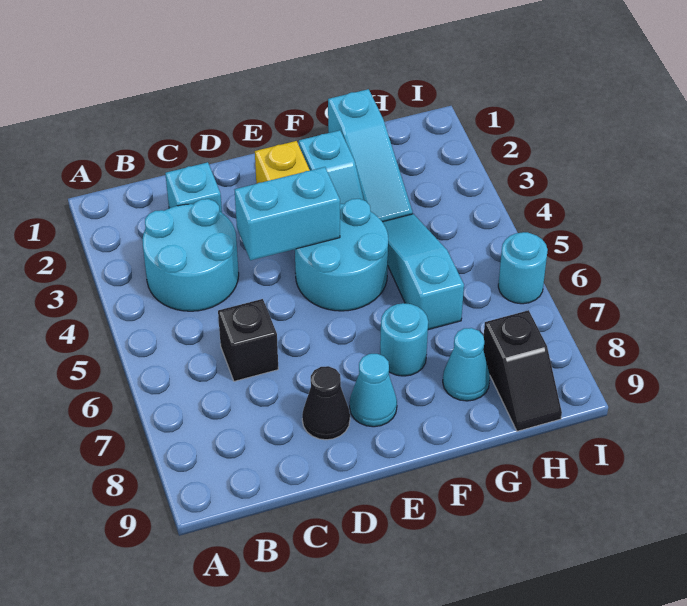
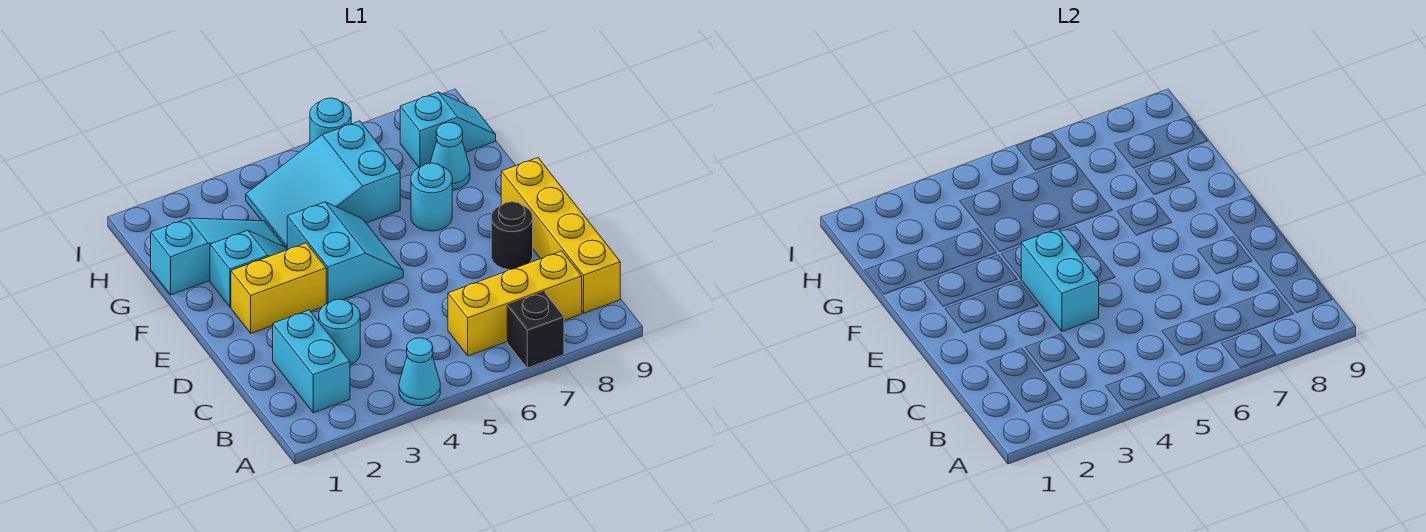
cyan round brick B3:C4 level 1 -> cyan round brick C3 level 1
none -> yellow brick B6:B8 level 1
none -> yellow brick B9:E9 level 1
cyan brick C2 level 1 -> cyan brick B2:C2 level 1
black brick C6 level 1 -> black brick A7 level 1
black cone D8 level 1 -> black round brick D8 level 1
cyan round brick E4:F5 level 1 -> cyan slope E4:F5 level 1 top 4
cyan cone E8 level 1 -> cyan cone A4 level 1
cyan slope G4:G6 level 1 top 6 -> cyan slope G4:H6 level 1 top 6
black slope H8:H9 level 1 top 8 -> cyan slope H8:H9 level 1 top 8

